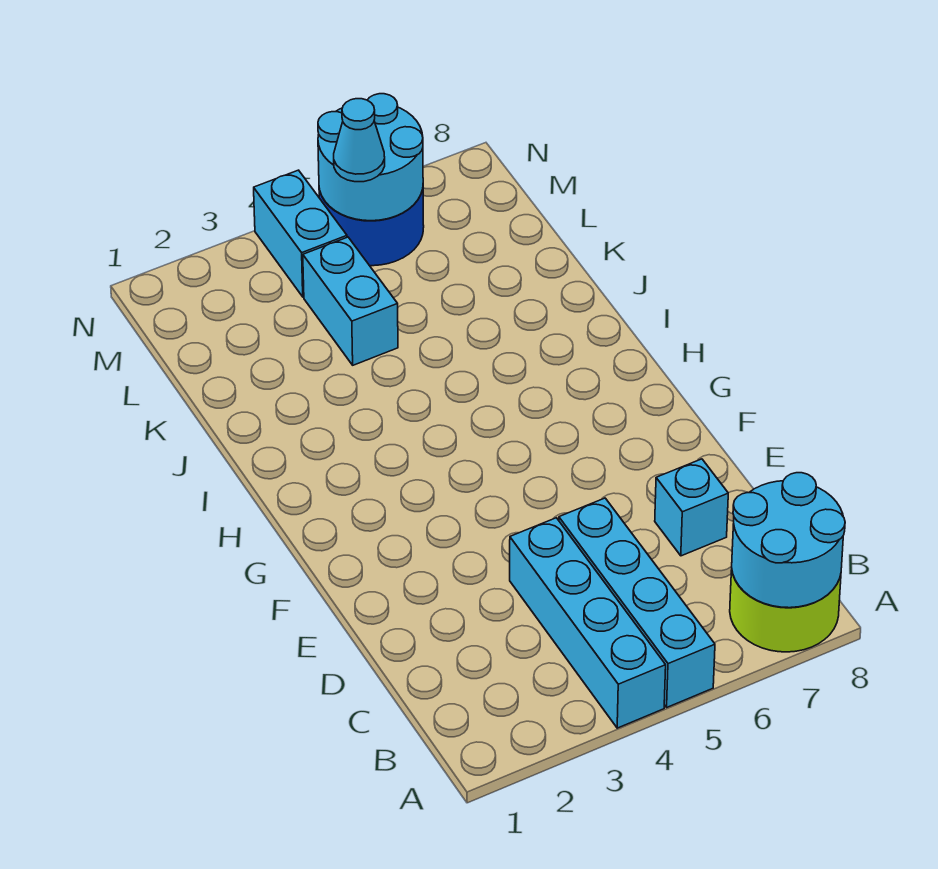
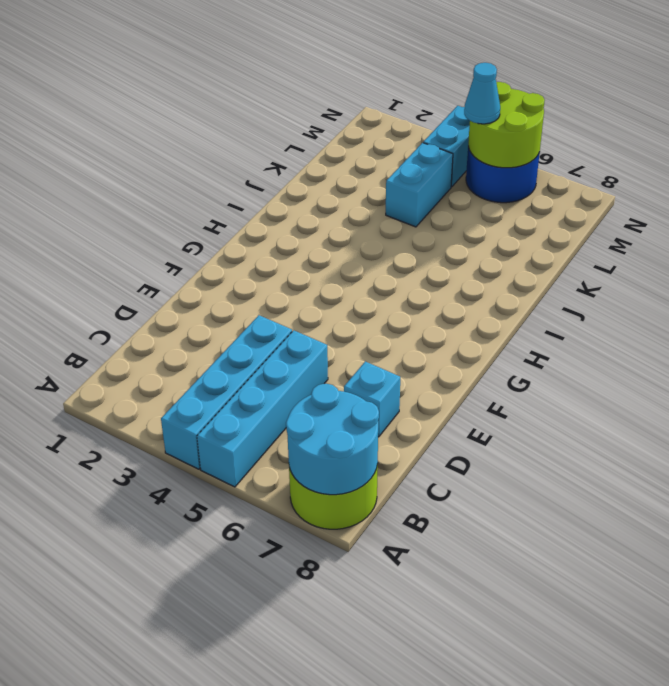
cyan round brick M5:N6 level 2 -> lime round brick M5:N6 level 2

